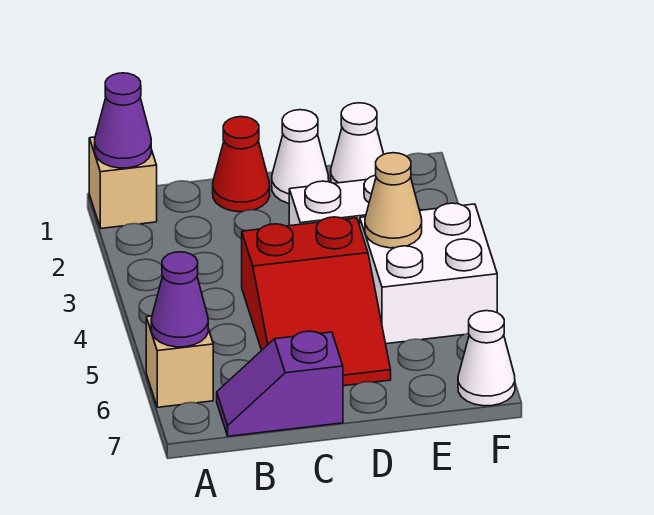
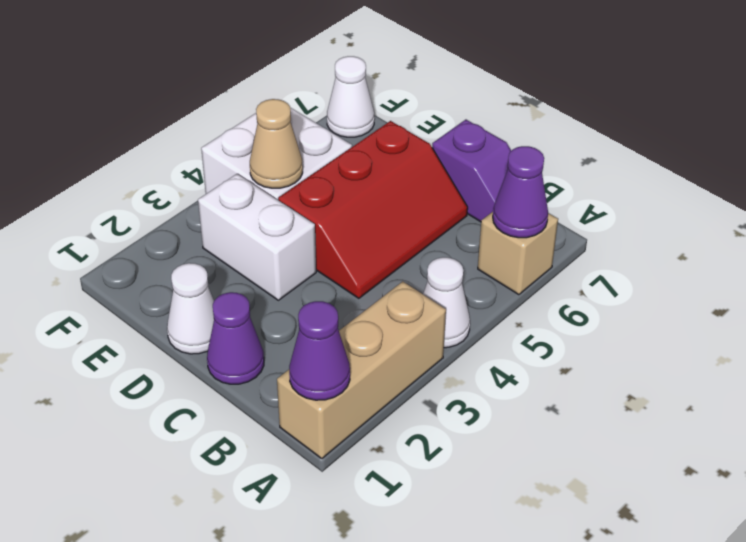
tan brick A1 level 1 -> tan brick A1:A3 level 1
red cone C1 level 1 -> purple cone C1 level 1
red slope C4:D6 level 1 top 4 -> red slope C4:D6 level 1 top D
white cone E1 level 1 -> white cone A4 level 1

